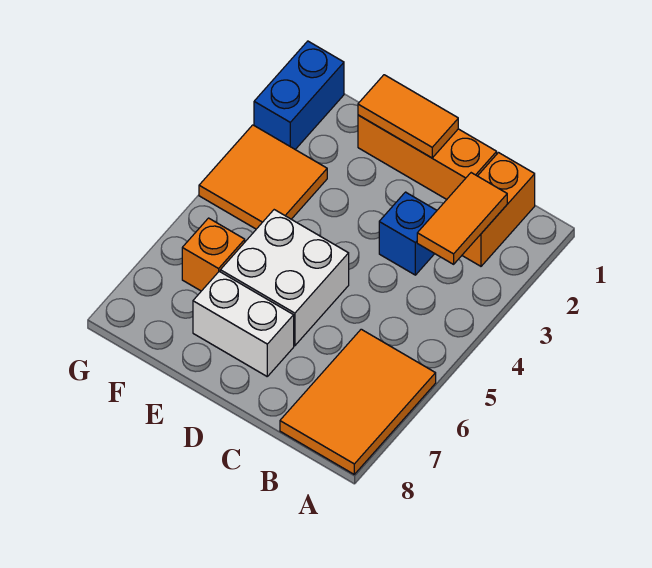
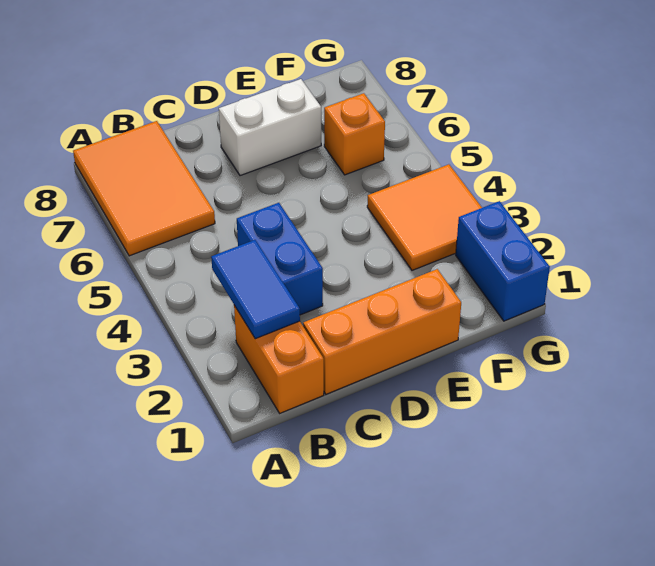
orange tile B2:B3 level 2 -> blue tile B2:B3 level 2
blue brick C3 level 1 -> blue brick C3:C4 level 1
orange tile D1:E1 level 2 -> none
white brick D5:E6 level 1 -> none

